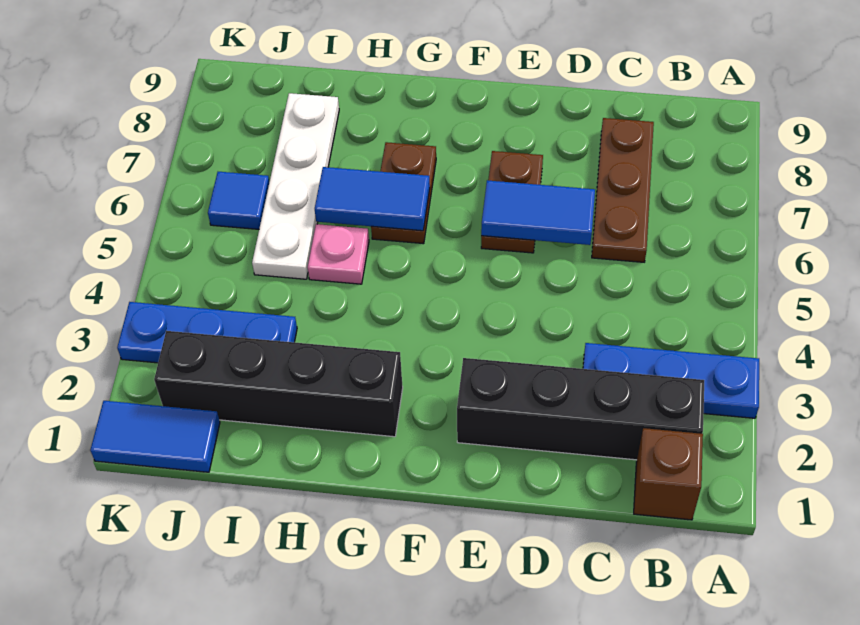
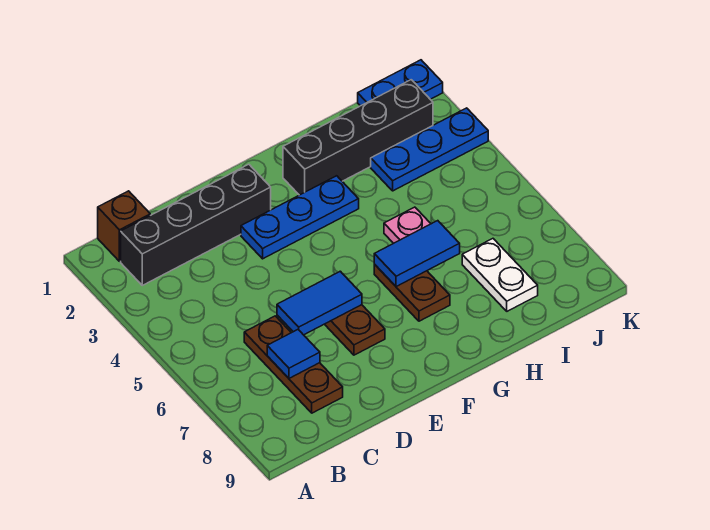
blue plate A3:C3 level 1 -> blue plate E3:G3 level 1
white plate I5:I8 level 1 -> white plate I7:I8 level 1
blue tile J1:K1 level 1 -> blue plate J1:K1 level 1
blue tile J6 level 1 -> blue tile C7 level 2

